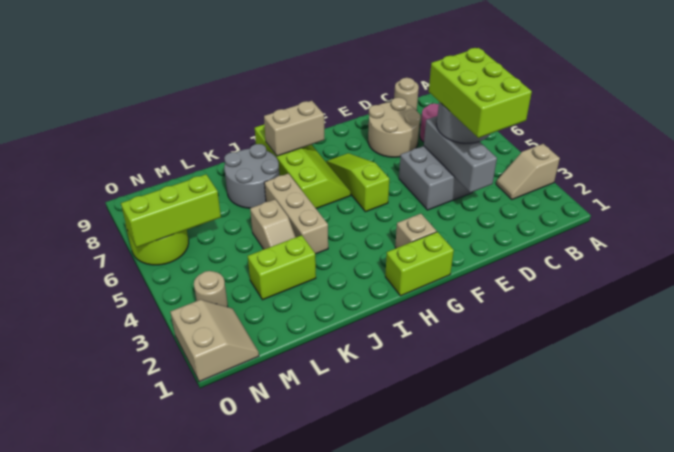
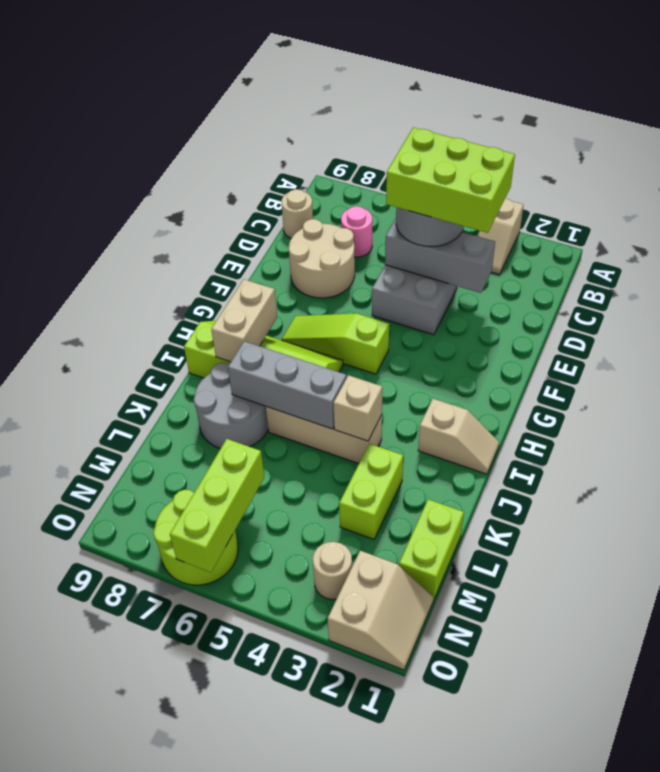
lime brick G1:H1 level 1 -> lime brick L1:M1 level 1
tan brick G2 level 1 -> tan brick J4 level 2
none -> grey brick J5:J7 level 2
tan slope K4:K5 level 1 top 5 -> tan slope I1:I2 level 1 top 2
tan slope N1:O2 level 1 top O -> tan slope N1:O2 level 1 top 2

